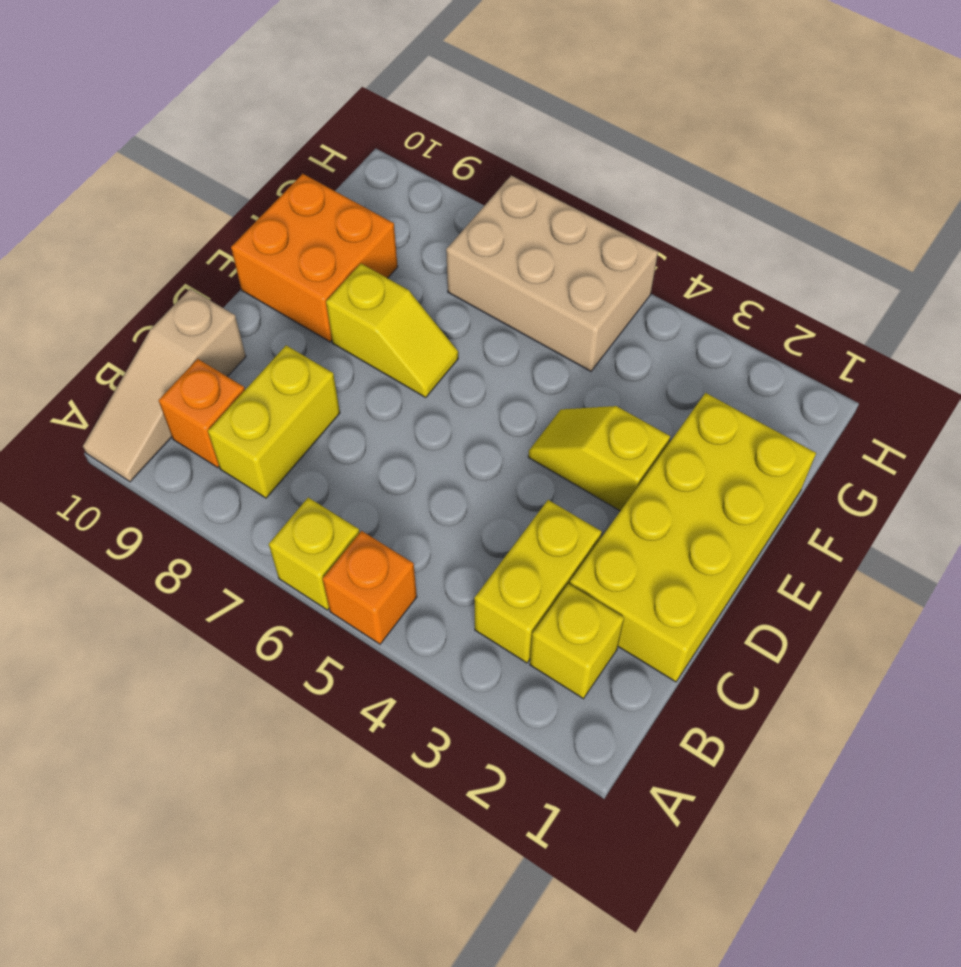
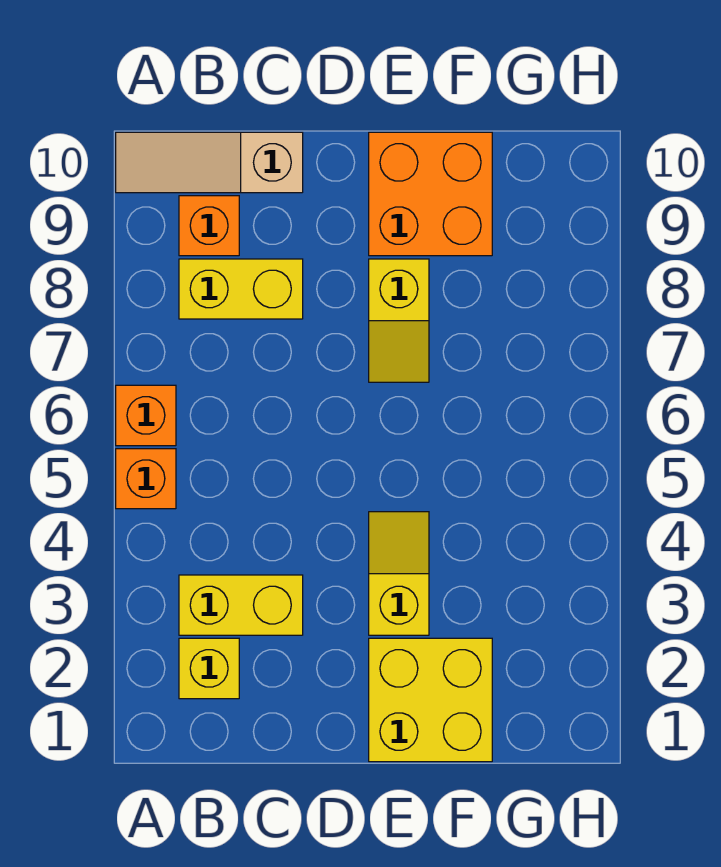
yellow brick A6 level 1 -> orange brick A6 level 1
yellow brick C1:F2 level 1 -> yellow brick E1:F2 level 1
tan brick G5:H7 level 1 -> none

